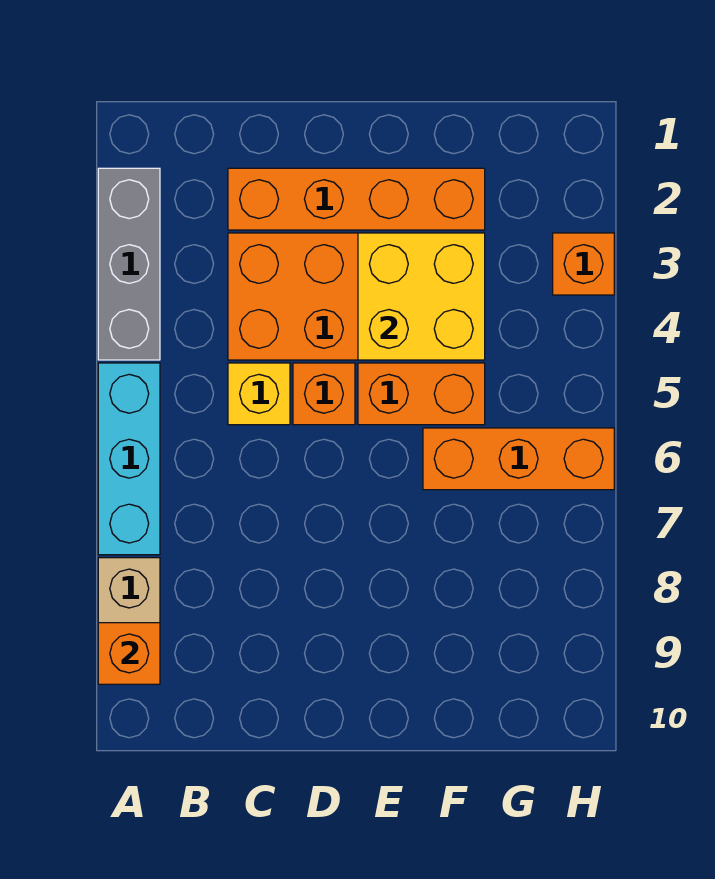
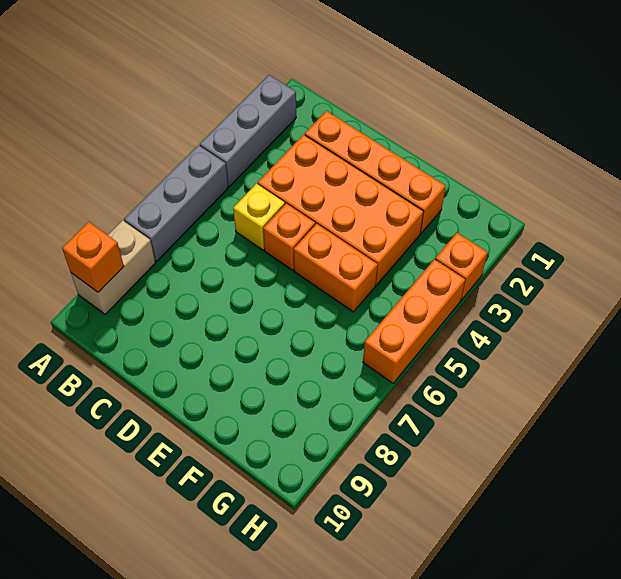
cyan brick A5:A7 level 1 -> grey brick A5:A7 level 1
yellow brick E3:F4 level 2 -> none
orange brick F6:H6 level 1 -> orange brick H4:H6 level 1

